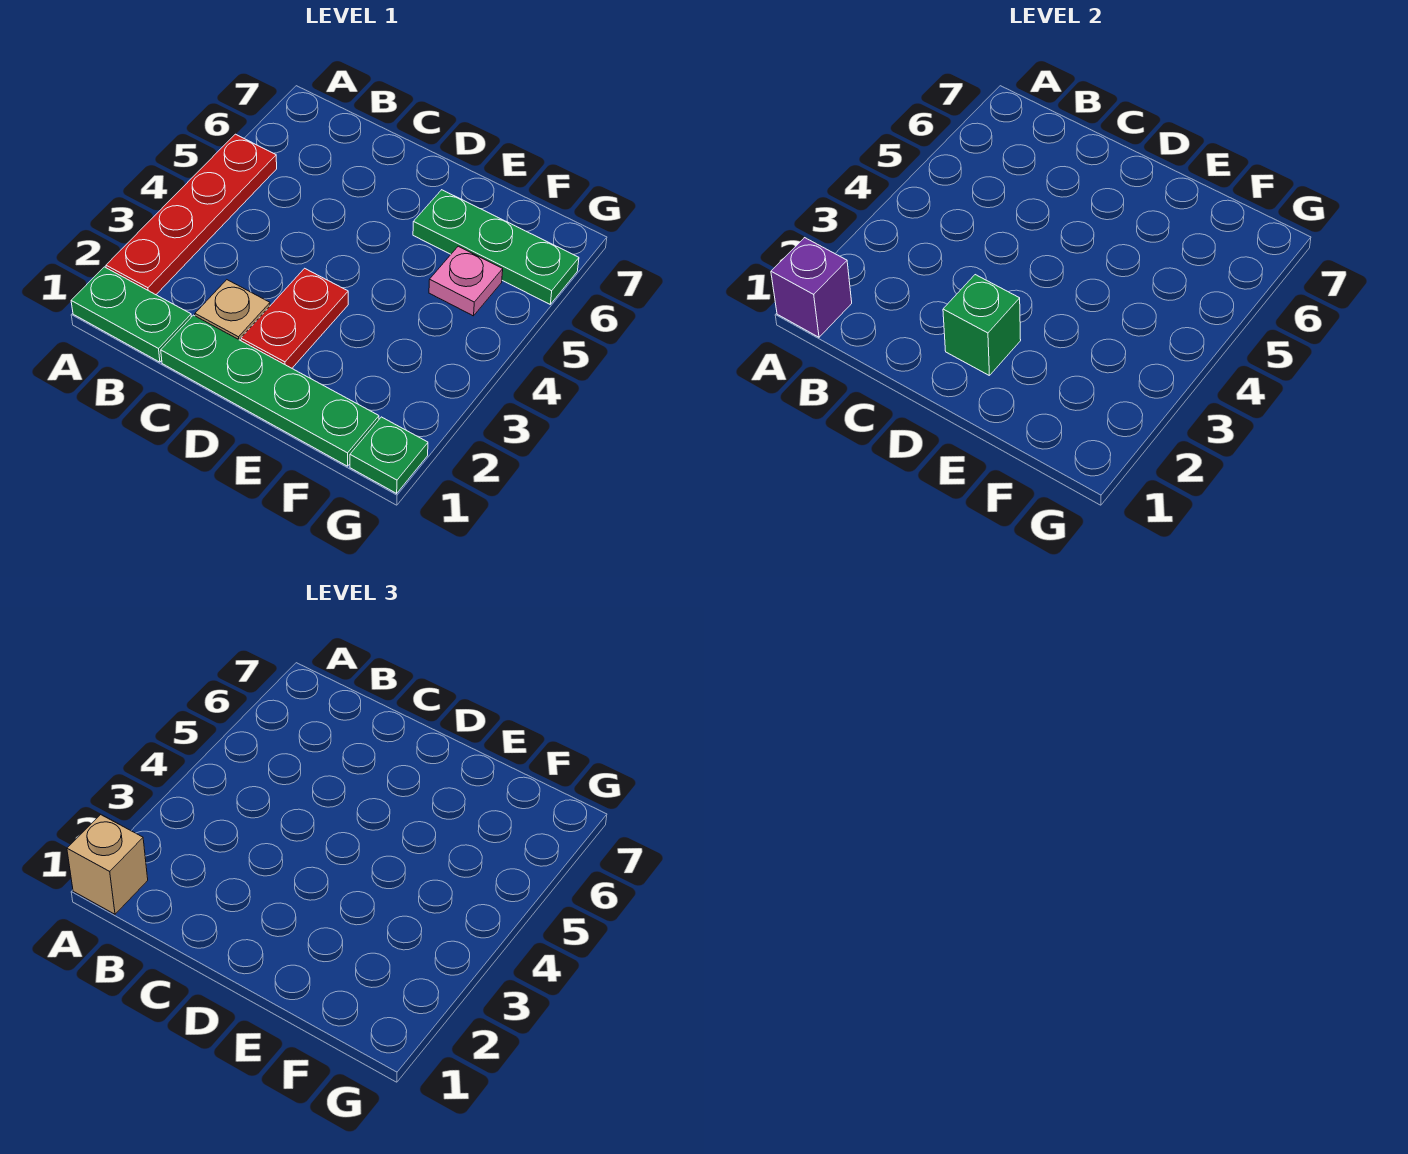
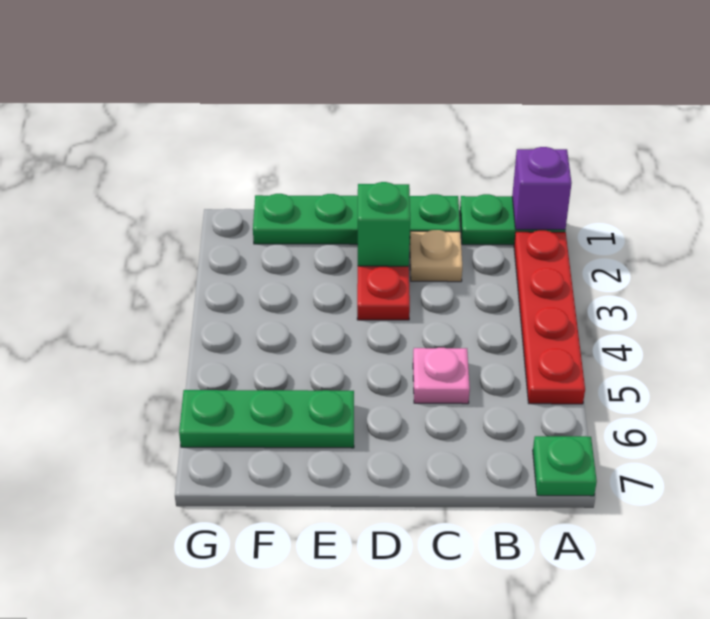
tan brick A1 level 3 -> none
pink plate F5 level 1 -> pink plate C5 level 1
green plate G1 level 1 -> green plate A7 level 1

